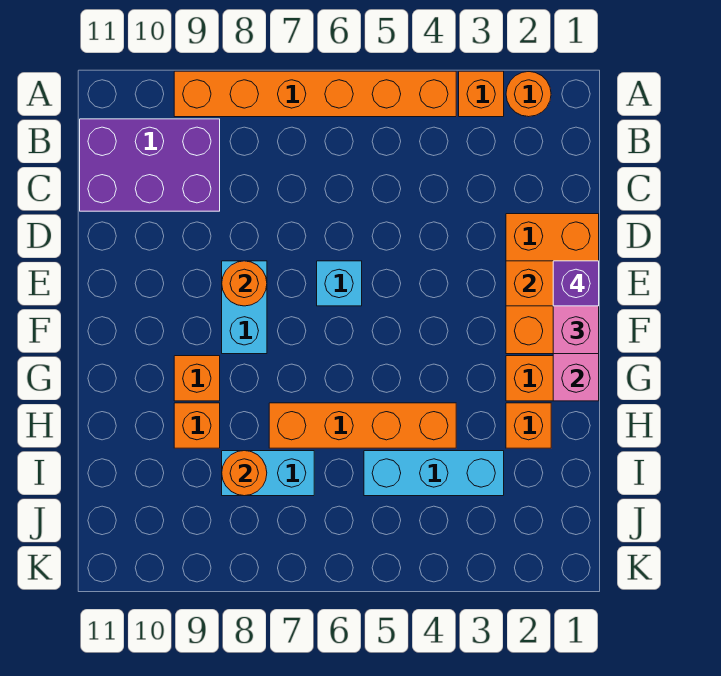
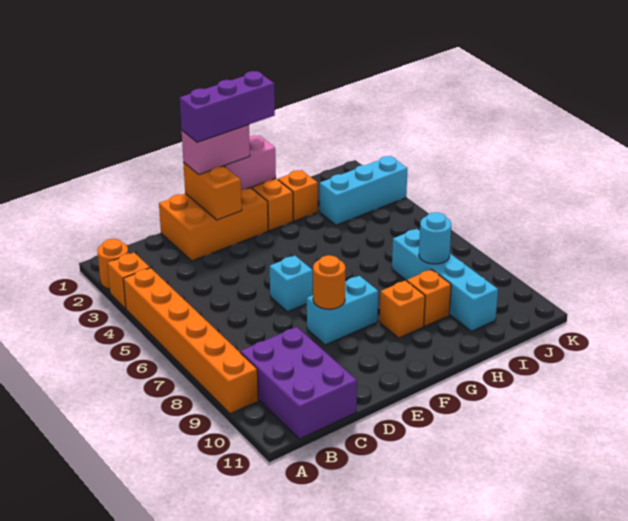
purple brick E1 level 4 -> purple brick E1:G1 level 4
orange brick H4:H7 level 1 -> none
cyan brick I3:I5 level 1 -> cyan brick I3:K3 level 1
cyan brick I7:I8 level 1 -> cyan brick I7:I10 level 1
orange round brick I8 level 2 -> cyan round brick I8 level 2

